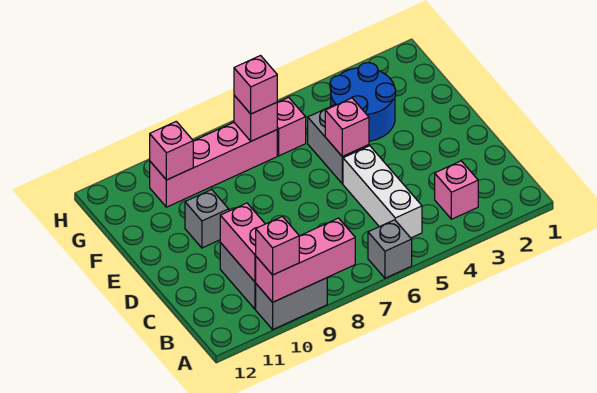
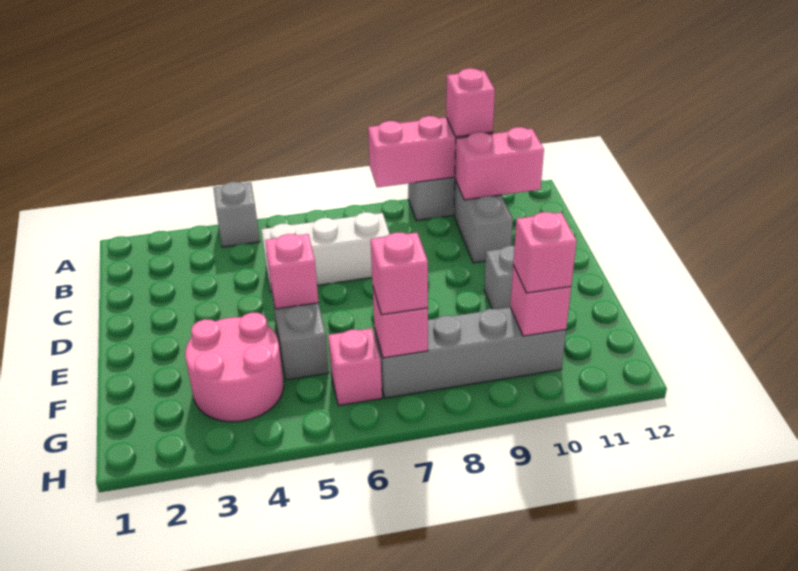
grey brick A6 level 1 -> grey brick A4 level 1
pink brick B3 level 1 -> pink brick G10 level 3
white brick B5:D5 level 1 -> white brick C5:C7 level 1
pink brick B10:C10 level 2 -> pink brick B10:B11 level 2
blue round brick F3:G4 level 1 -> pink round brick F3:G4 level 1
pink brick G7:G10 level 1 -> grey brick G7:G10 level 1

